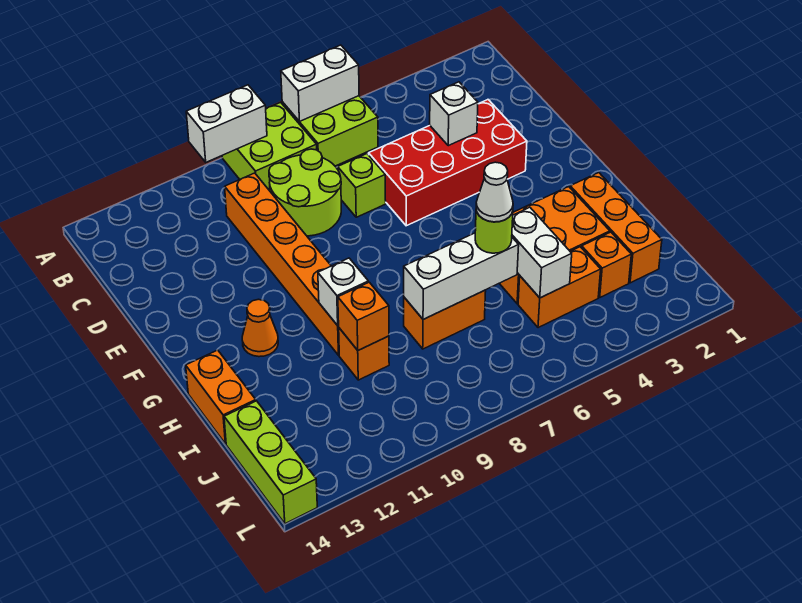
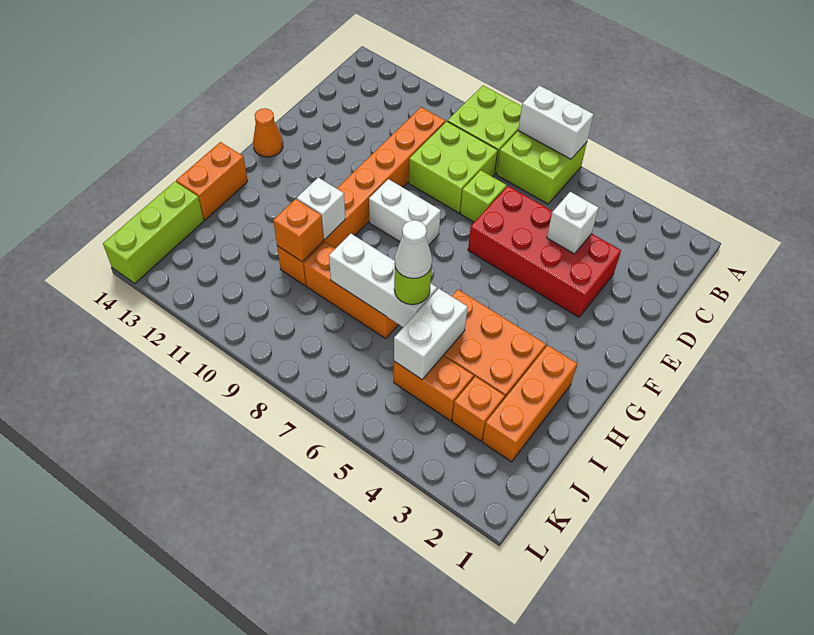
white brick A9:A10 level 2 -> white brick F8:F9 level 1
lime round brick C8:D9 level 1 -> lime brick C8:D9 level 1
orange cone G12 level 1 -> orange cone F14 level 1
orange brick I7:I8 level 1 -> orange brick I7:I9 level 1

